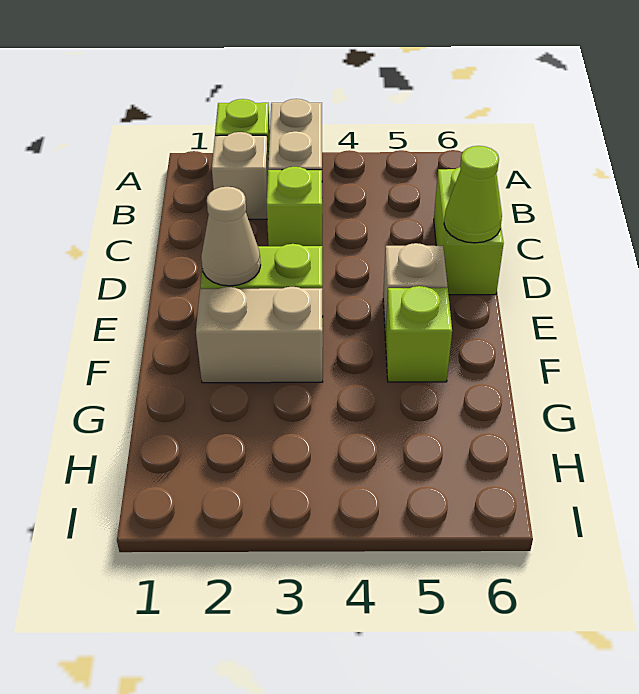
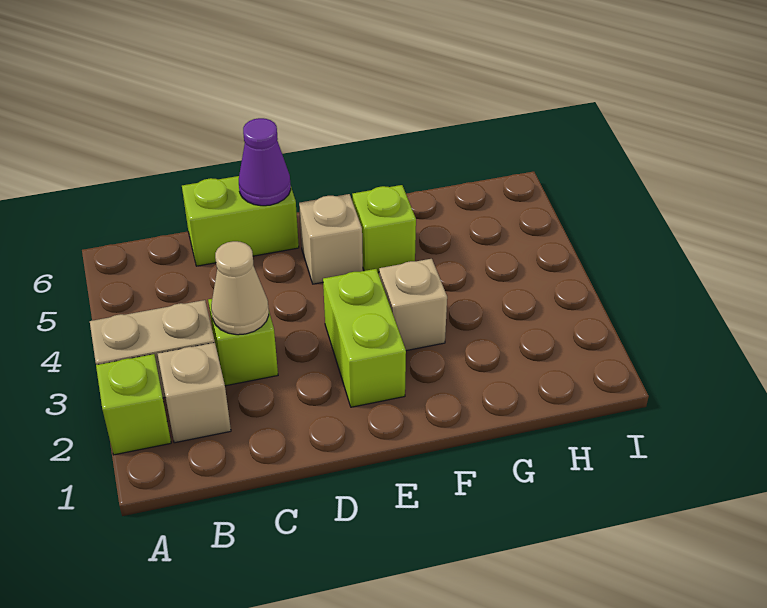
lime cone D6 level 2 -> purple cone D6 level 2
tan cone E2 level 2 -> tan cone C3 level 2
tan brick F2:F3 level 1 -> tan brick F3 level 1

